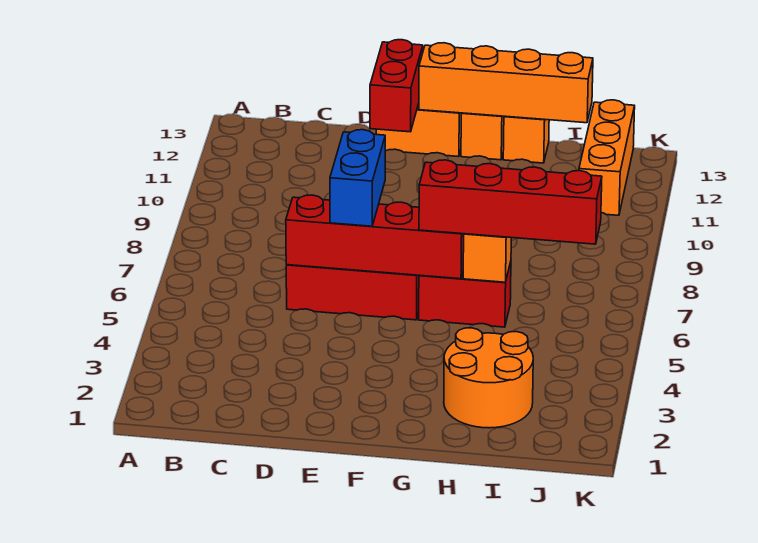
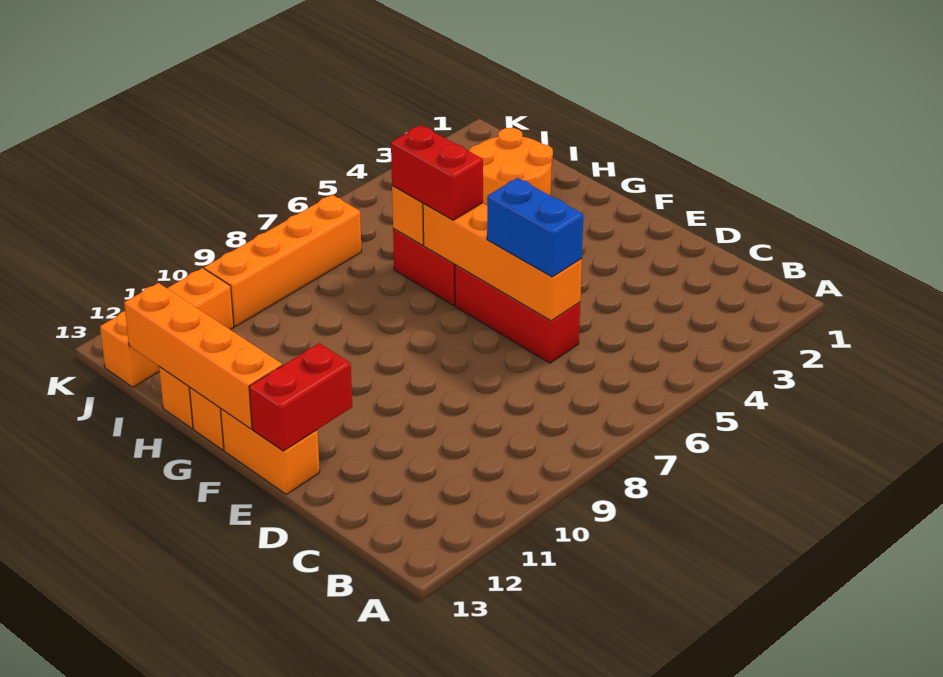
red brick D6:G6 level 2 -> orange brick D6:G6 level 2
blue brick E6:E7 level 3 -> blue brick D6:E6 level 3
red brick G6:J6 level 3 -> red brick G6:H6 level 3
none -> orange brick J7:J10 level 1

